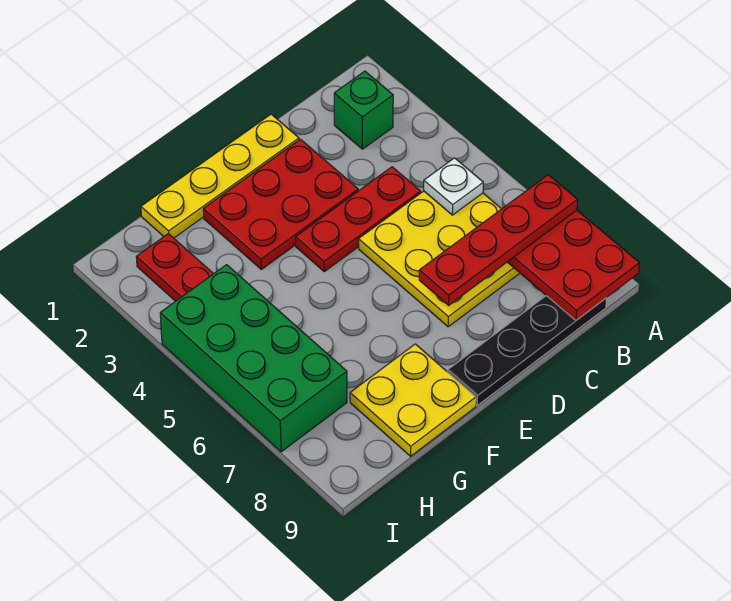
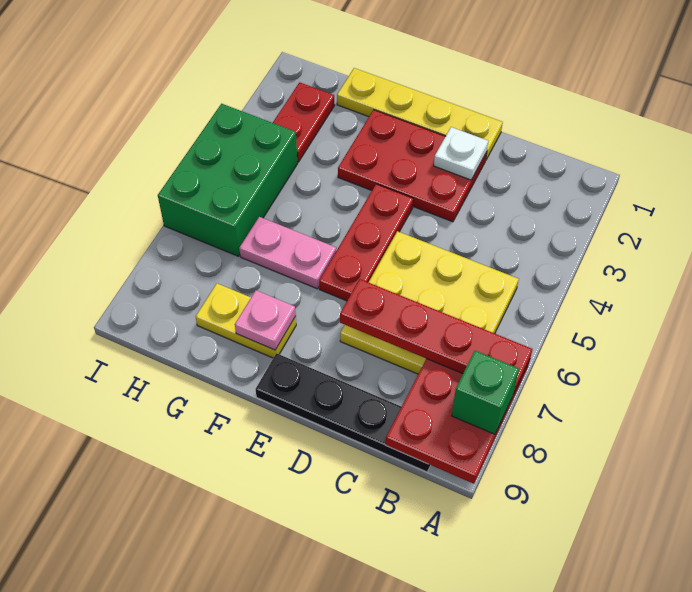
green brick B2 level 1 -> green brick A8 level 3
white plate B5 level 2 -> white plate D2 level 2
red plate C4:E4 level 1 -> red plate E4:E6 level 1
none -> pink plate F6:G6 level 1
yellow plate F8:G9 level 1 -> yellow plate F8:G8 level 1
none -> pink plate F8 level 2
green brick H4:I7 level 1 -> green brick H4:I6 level 1

